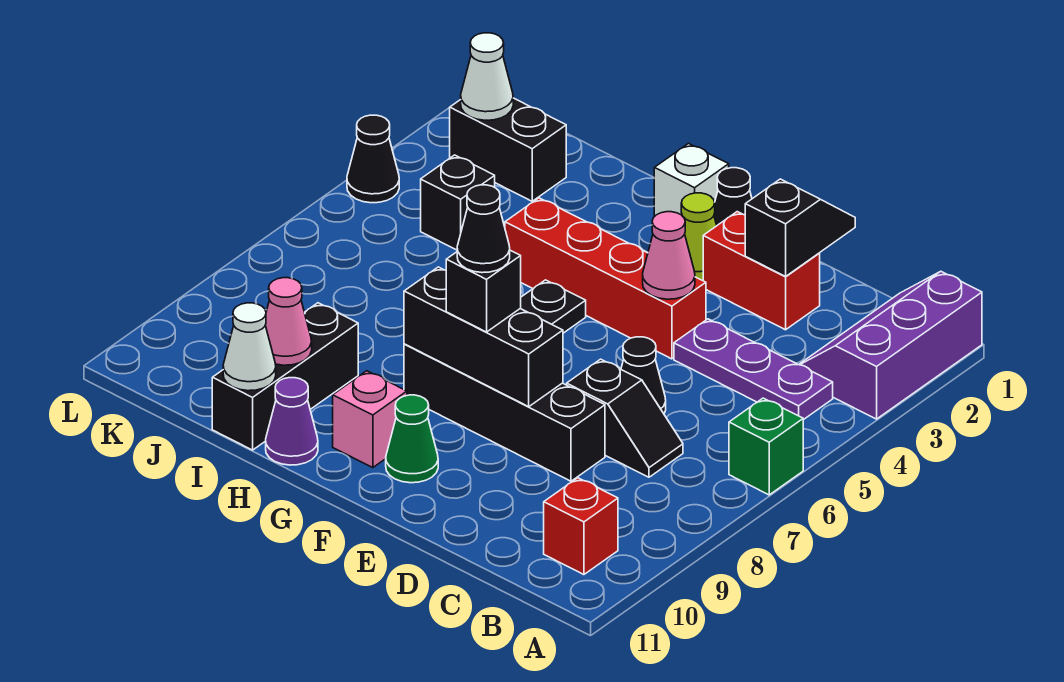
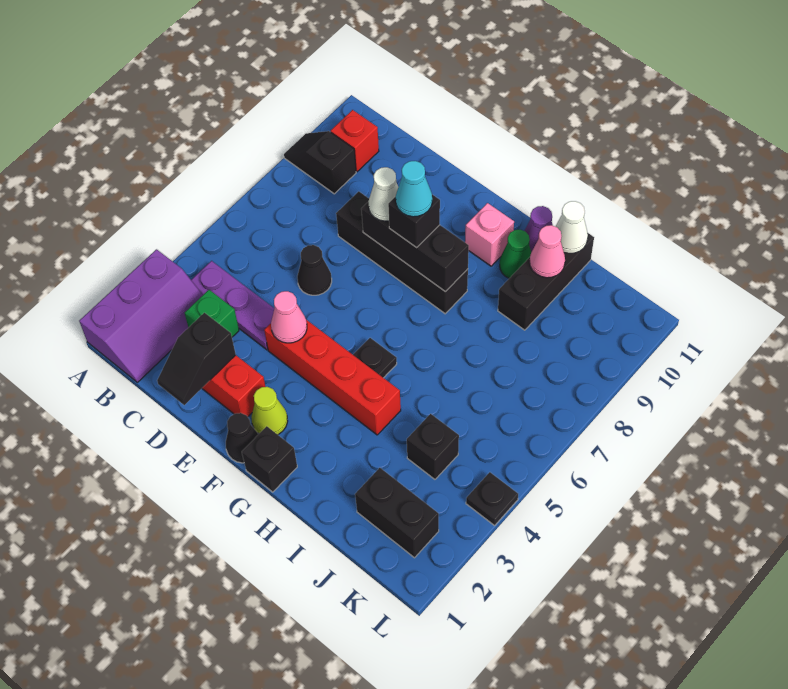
green brick A6 level 1 -> green brick C3 level 1
black slope C7:D7 level 1 top D -> black slope A9:B9 level 1 top B
black cone F8 level 4 -> cyan cone F8 level 4
green cone F10 level 1 -> green cone H10 level 1
white brick G1 level 1 -> black brick G1 level 1
white cone K2 level 2 -> white cone E8 level 3
black cone L4 level 1 -> black plate L4 level 1

